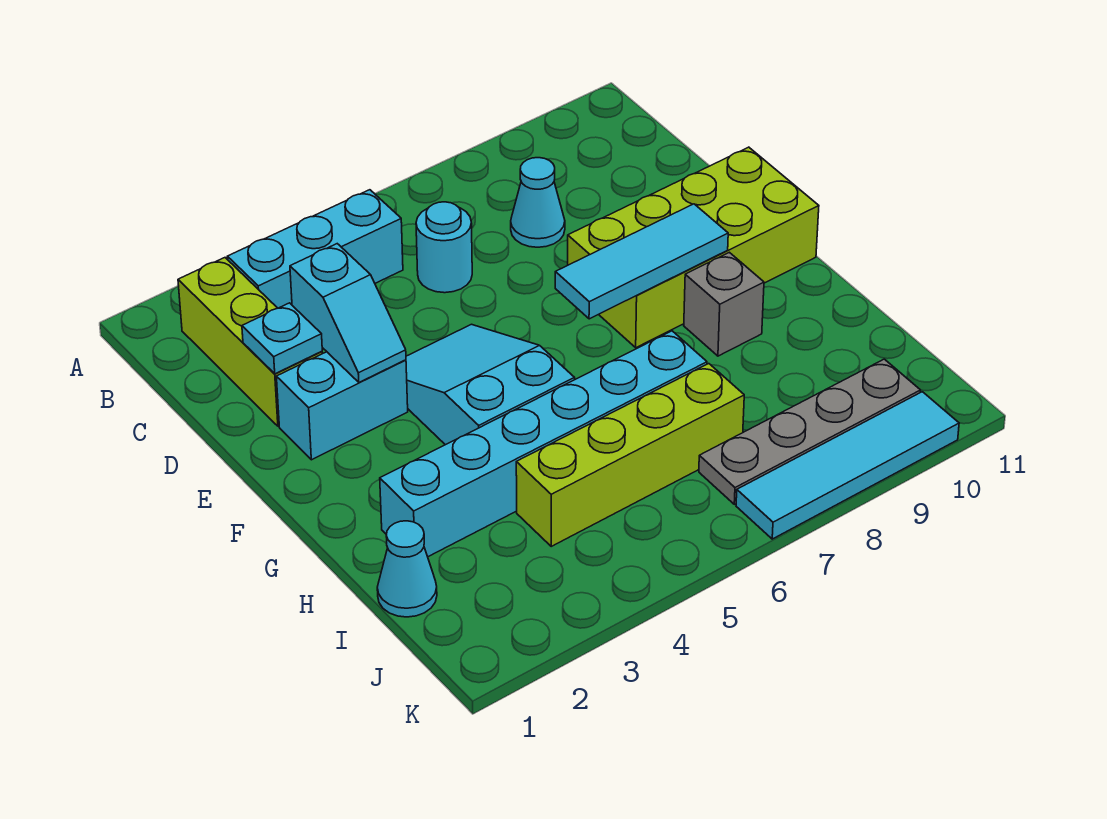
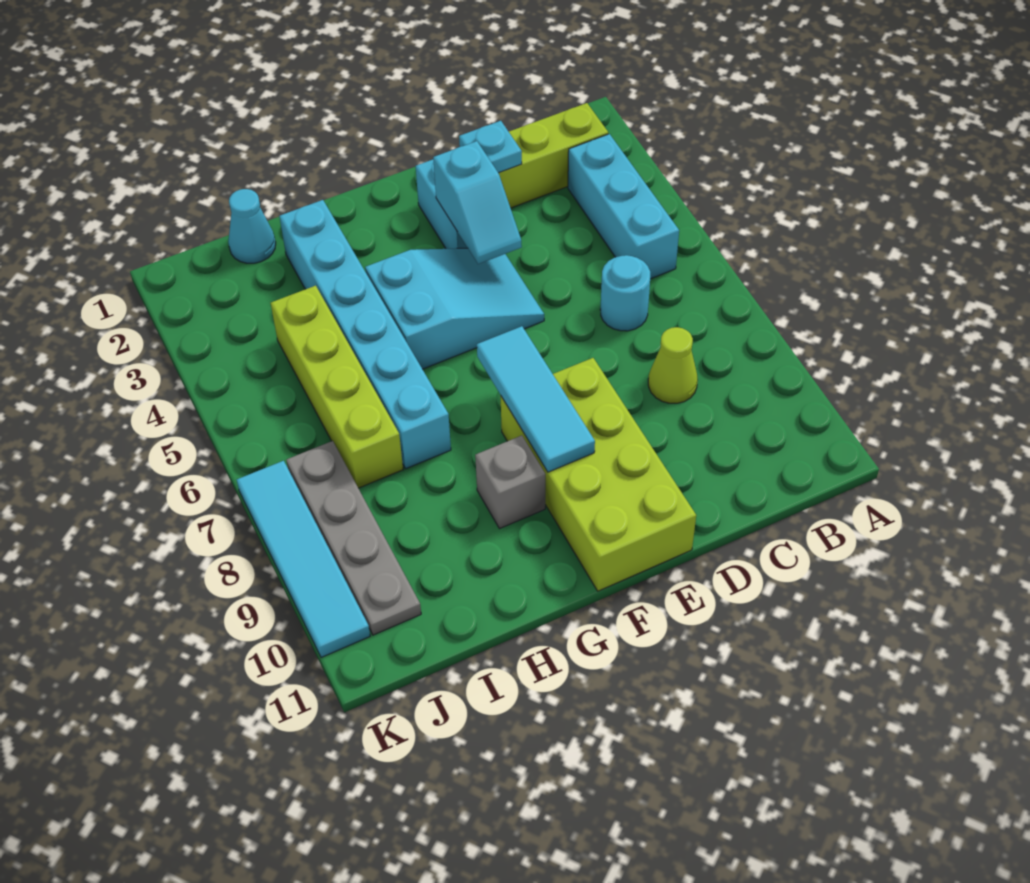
cyan cone C8 level 1 -> lime cone C8 level 1
cyan slope D3:E3 level 2 top D -> cyan slope E3:E4 level 2 top 3

